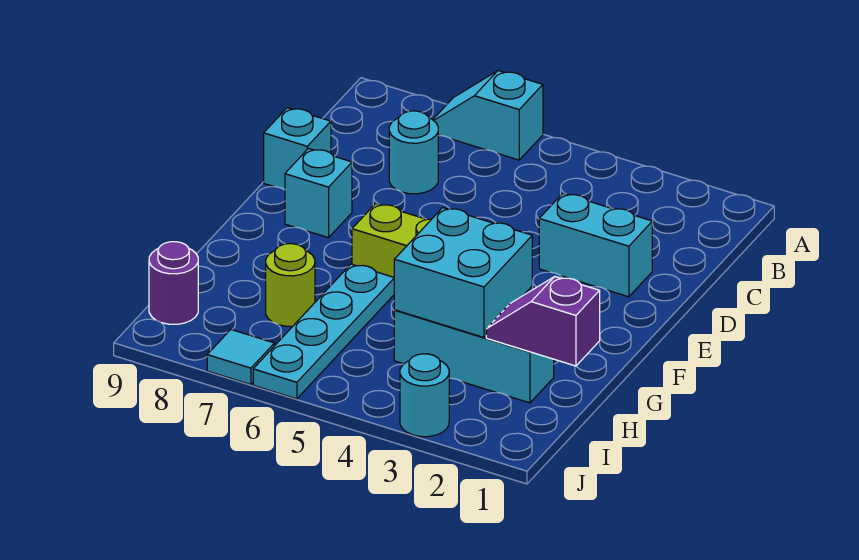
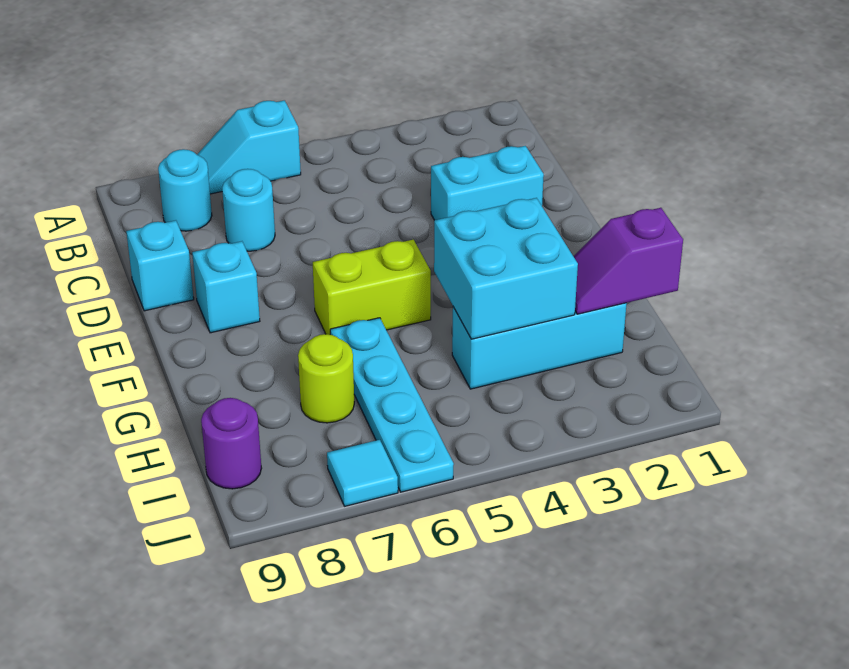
cyan round brick J3 level 1 -> cyan round brick B8 level 1

